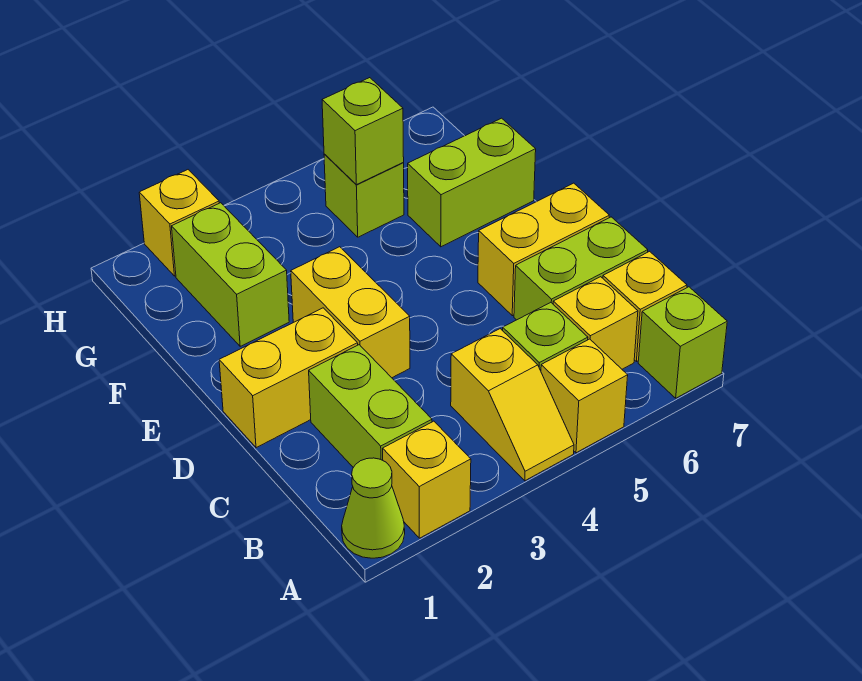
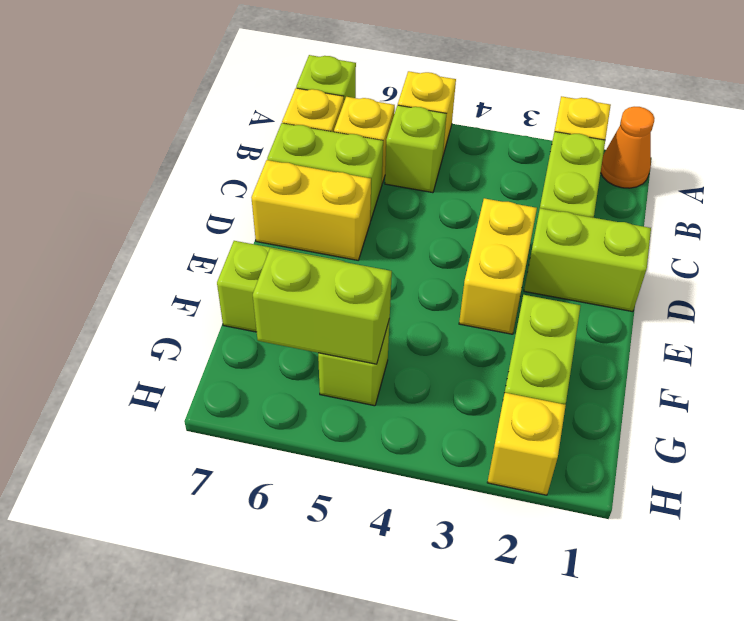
lime cone A1 level 1 -> orange cone A1 level 1
yellow slope A4:B4 level 1 top B -> none
yellow brick D1:D2 level 1 -> lime brick D1:D2 level 1
lime brick G5 level 2 -> lime brick G5:G6 level 2

